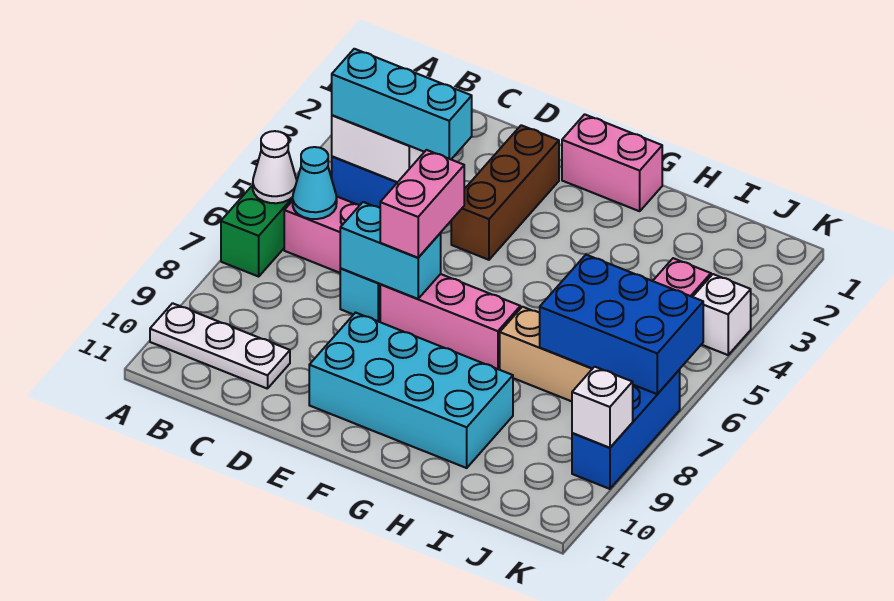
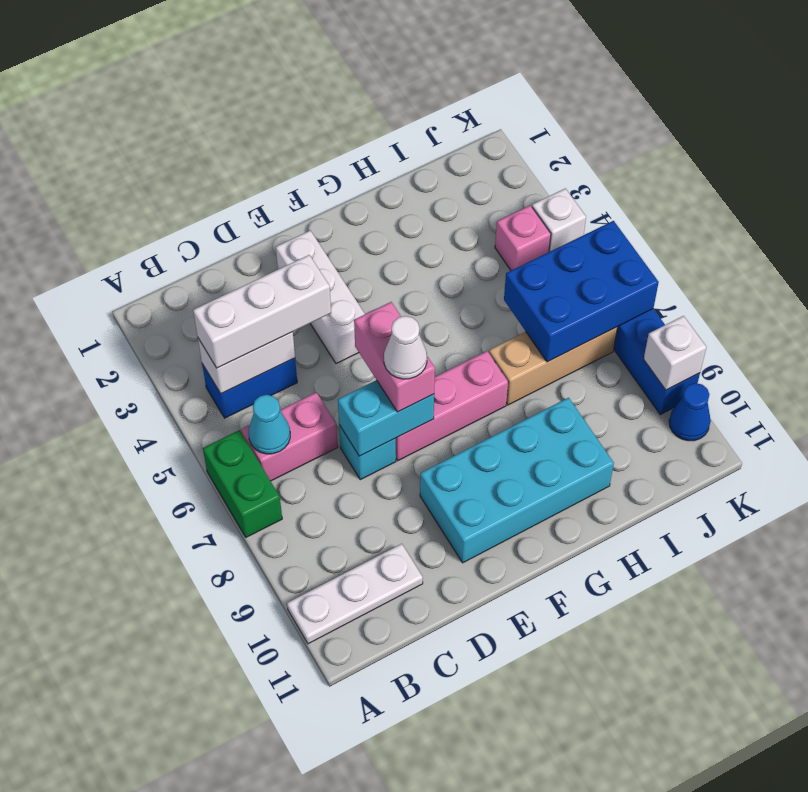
white cone A6 level 2 -> white cone E7 level 4
cyan brick B4:D4 level 3 -> white brick B4:D4 level 3
brown brick E2:E4 level 1 -> white brick E2:E4 level 1
pink brick F1:G1 level 1 -> none
none -> blue cone K10 level 1

